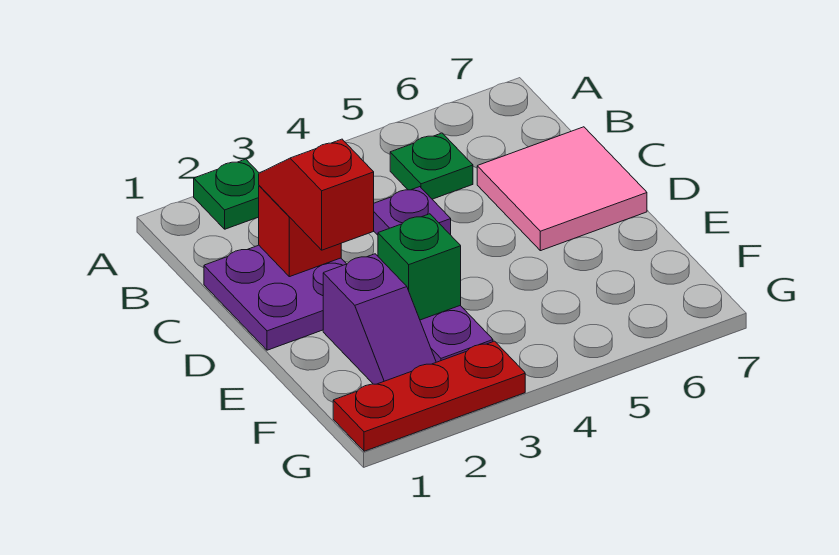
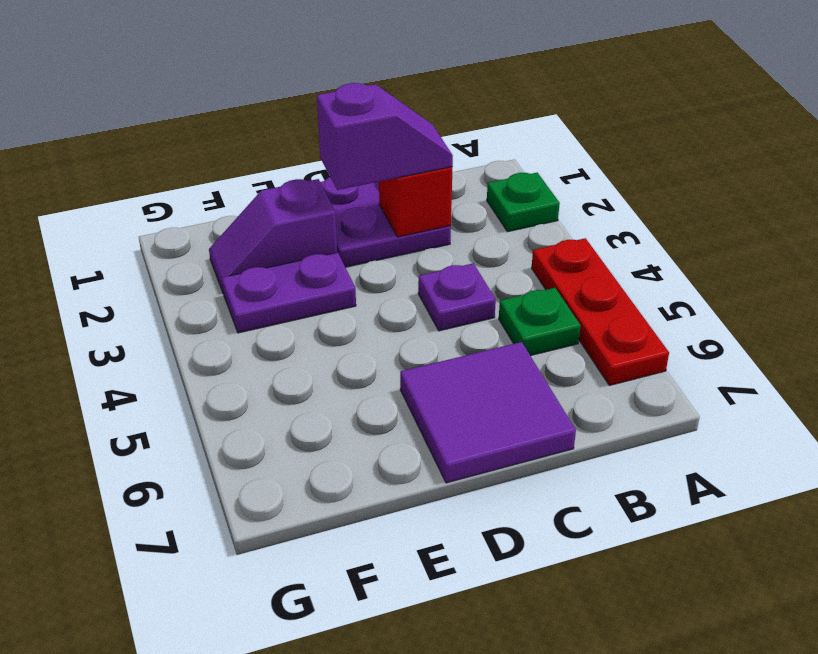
red slope C2:D2 level 3 top D -> purple slope C2:D2 level 3 top D
pink tile C6:D7 level 1 -> purple tile C6:D7 level 1
green brick E3 level 2 -> none
red plate G1:G3 level 1 -> red plate A4:A6 level 1

